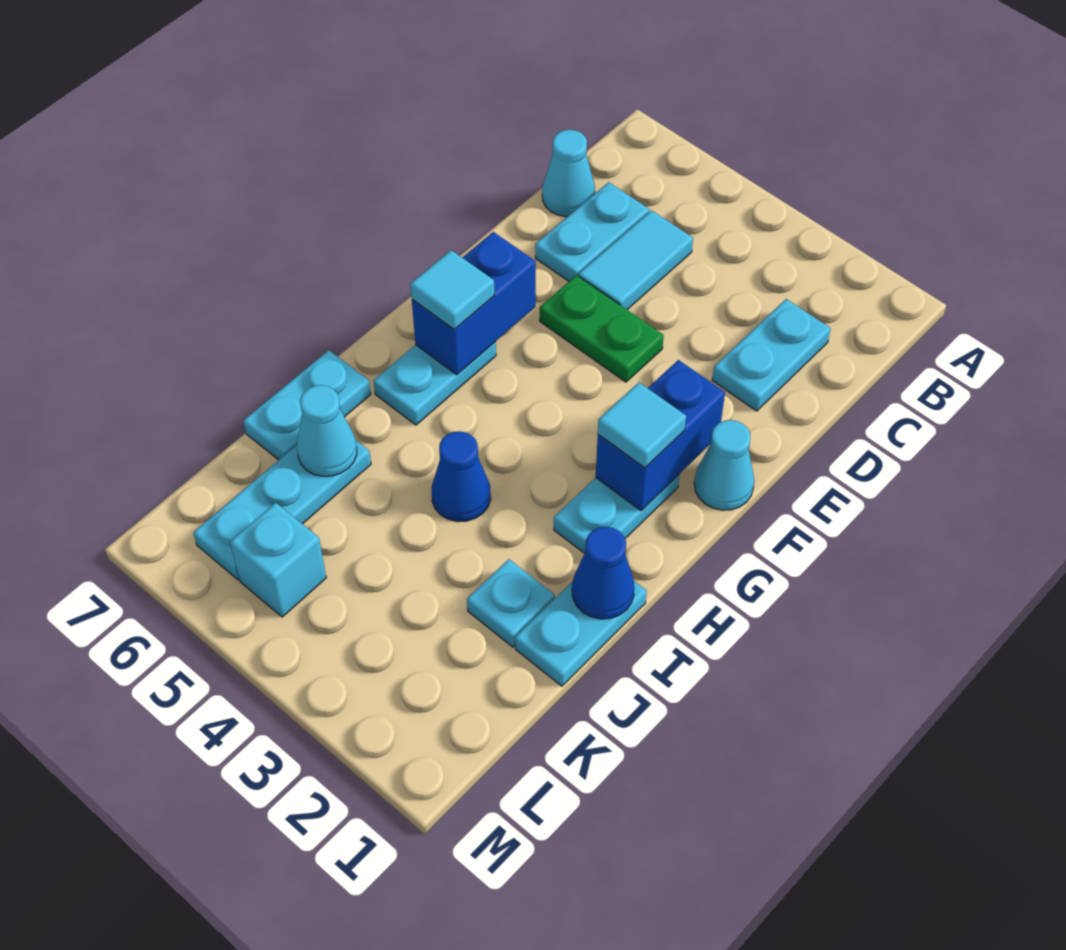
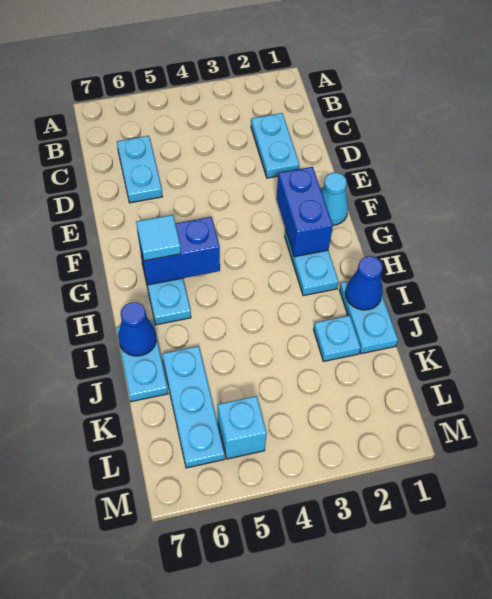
cyan tile C5:D5 level 1 -> none
cyan cone C7 level 1 -> none
green plate E4:E5 level 1 -> none
blue brick F6:G6 level 2 -> blue brick G5:G6 level 2
cyan tile G2 level 3 -> none
blue cone I4 level 1 -> blue cone I7 level 2
cyan cone J6 level 2 -> none

